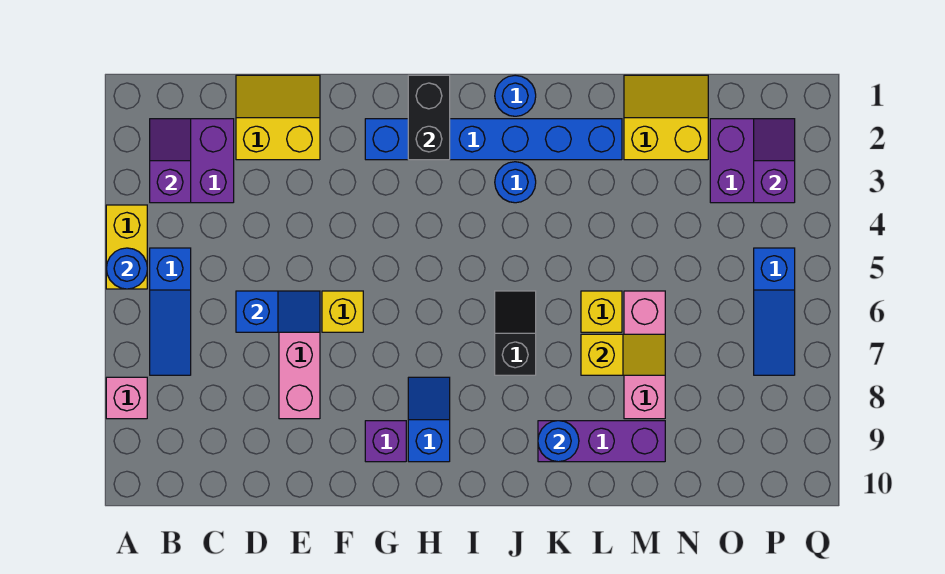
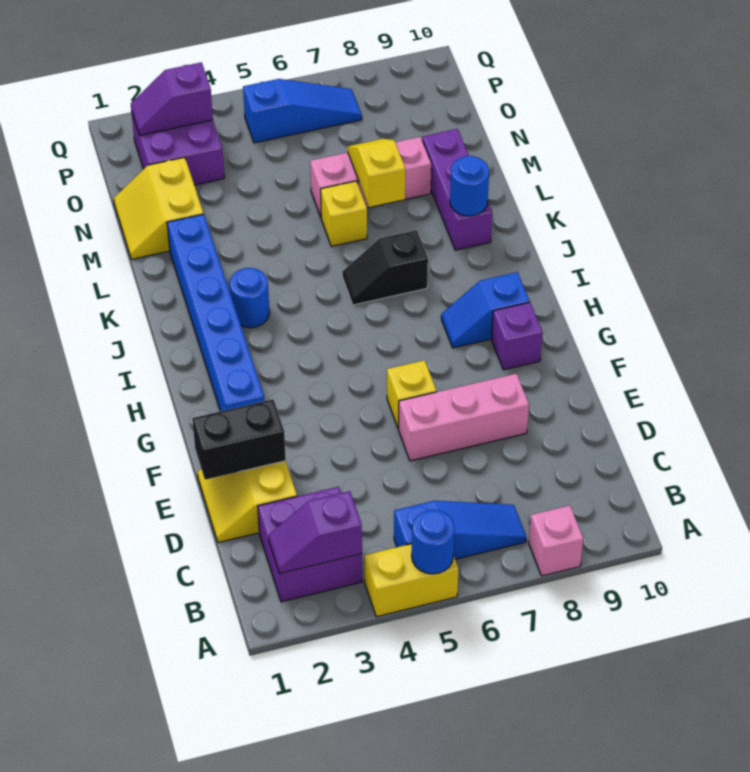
blue slope D6:E6 level 2 top D -> none
black brick H1:H2 level 2 -> black brick E1:E2 level 2
blue round brick J1 level 1 -> none

